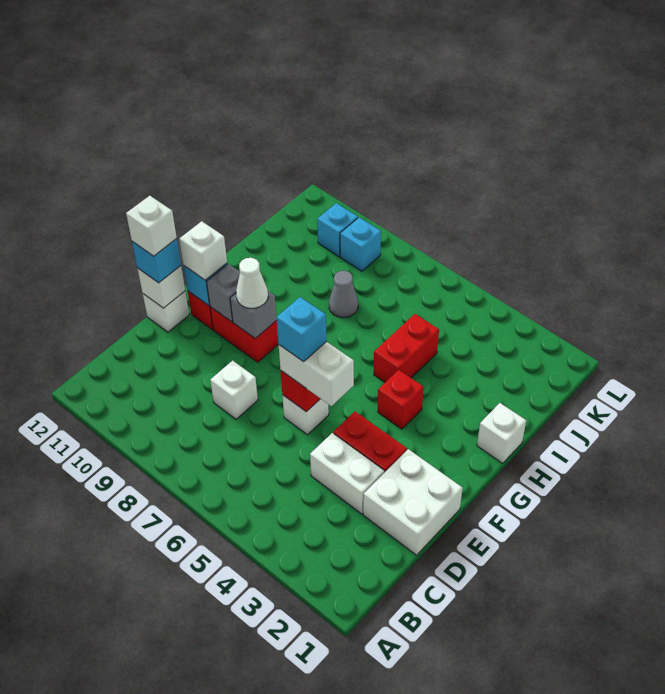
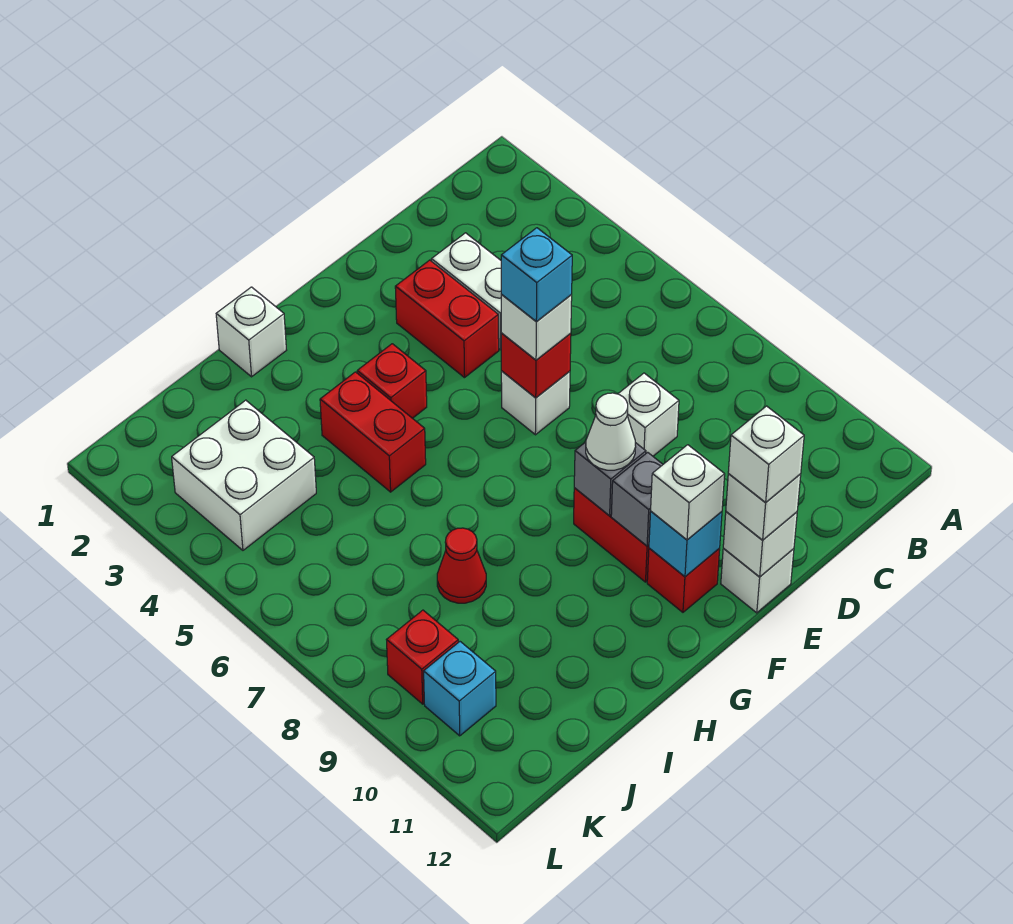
white brick D1:E2 level 1 -> white brick J3:K4 level 1
white brick E5:E6 level 3 -> white brick E6 level 3
cyan brick E12 level 3 -> white brick E12 level 3
red brick H5:I5 level 1 -> red brick H4:H5 level 1
grey cone I8 level 1 -> red cone I8 level 1
cyan brick K9 level 1 -> red brick K9 level 1

